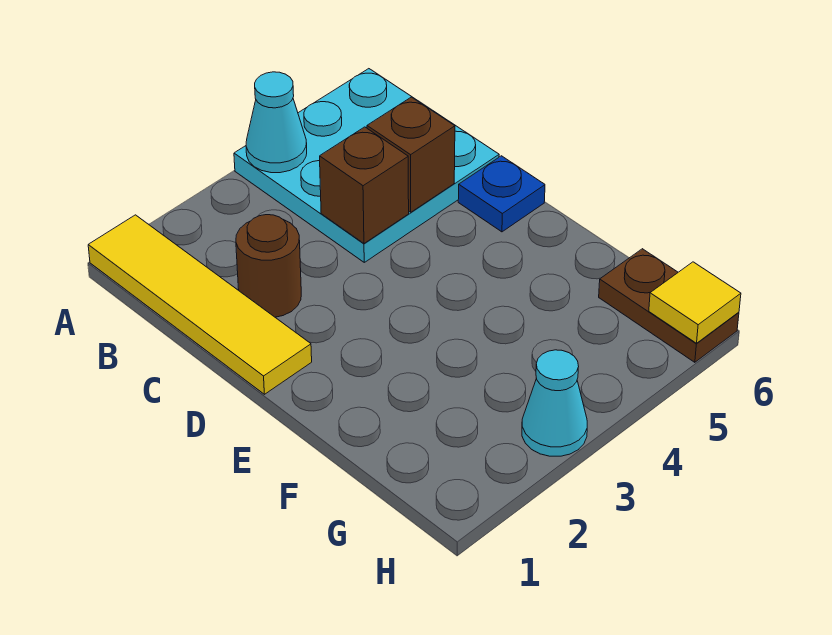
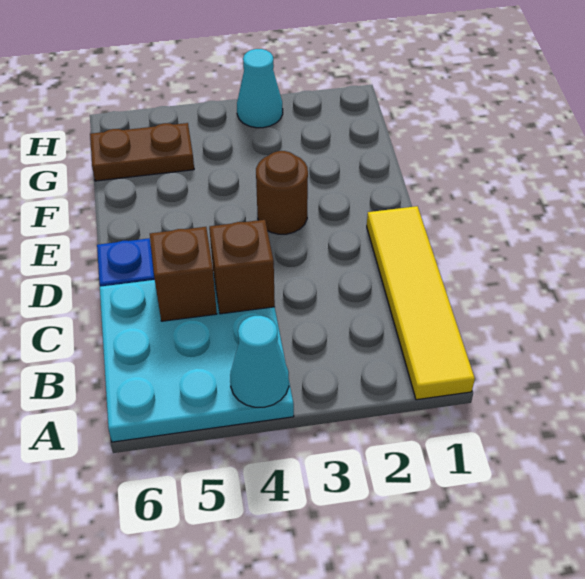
brown round brick C2 level 1 -> brown round brick E3 level 1
brown plate G6:H6 level 1 -> brown plate G5:G6 level 1
yellow tile H6 level 2 -> none

